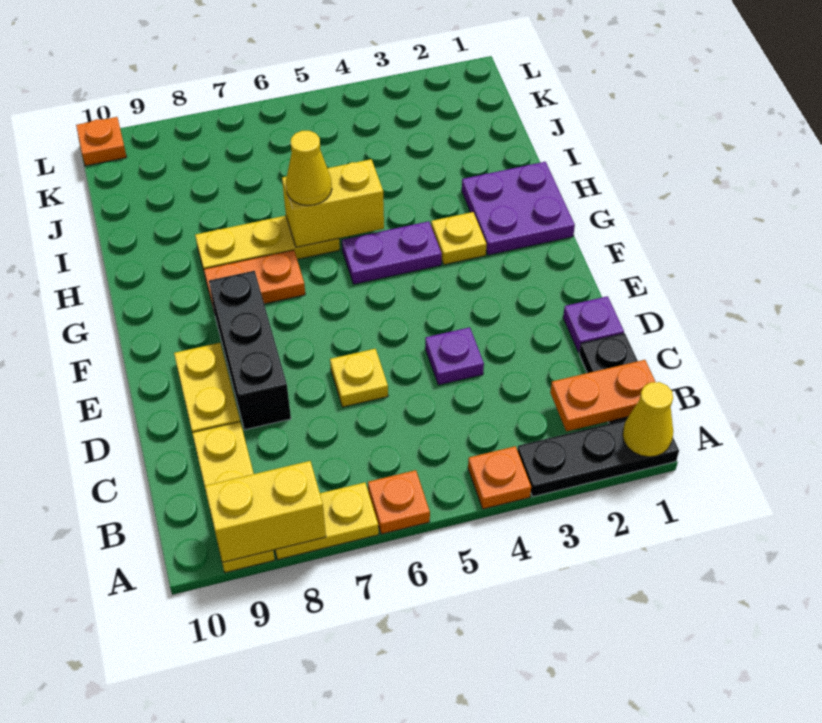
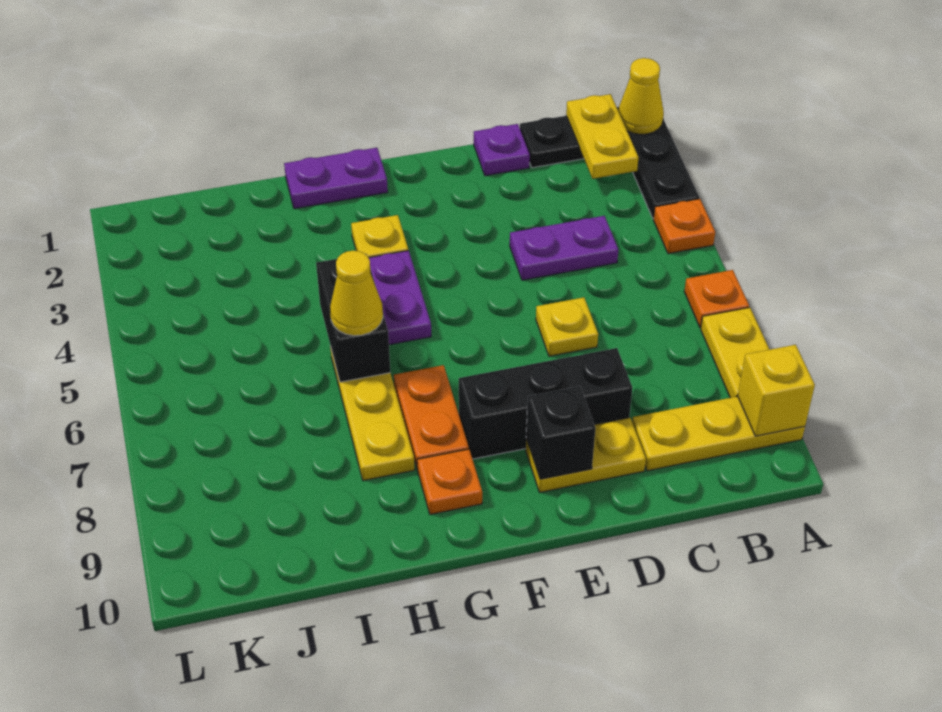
yellow brick A8:A9 level 2 -> yellow brick A9 level 2
orange plate B1:B2 level 2 -> yellow plate B1:B2 level 2
purple plate D4 level 1 -> purple plate C4:D4 level 1
none -> black brick E9 level 2
purple plate G1:H2 level 1 -> purple plate G1:H1 level 1
yellow brick H5:H6 level 2 -> black brick H5:H6 level 2
orange plate L10 level 1 -> orange plate G9 level 1

